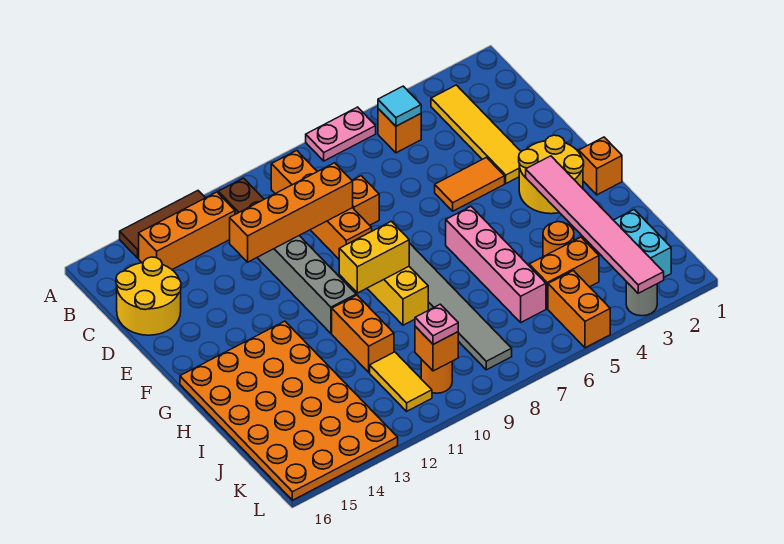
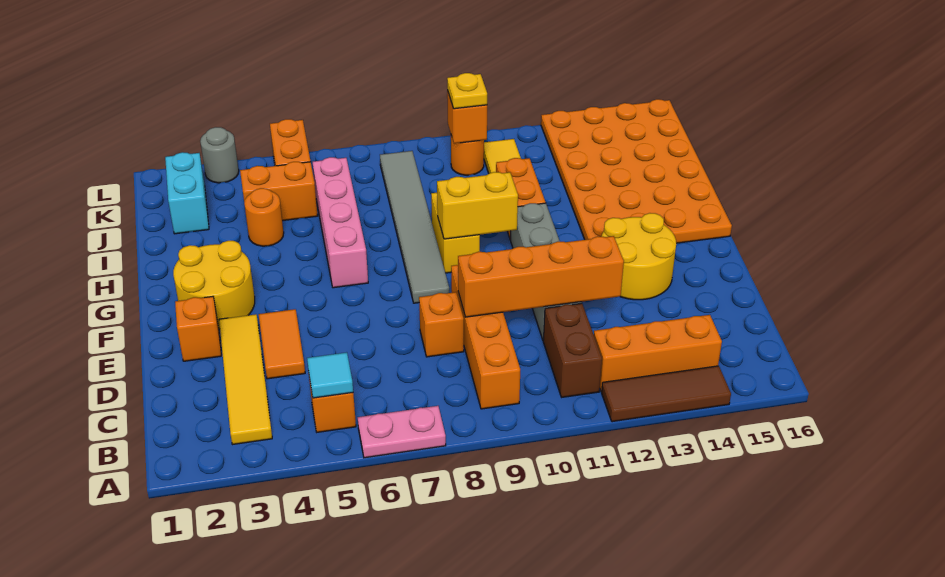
yellow round brick C15:D16 level 1 -> yellow round brick E13:F14 level 1
orange tile E4:E5 level 1 -> orange tile D4:E4 level 1
orange brick G1 level 1 -> orange brick E2 level 1
pink tile G3:L3 level 2 -> none
pink plate K10 level 3 -> yellow plate K10 level 3

